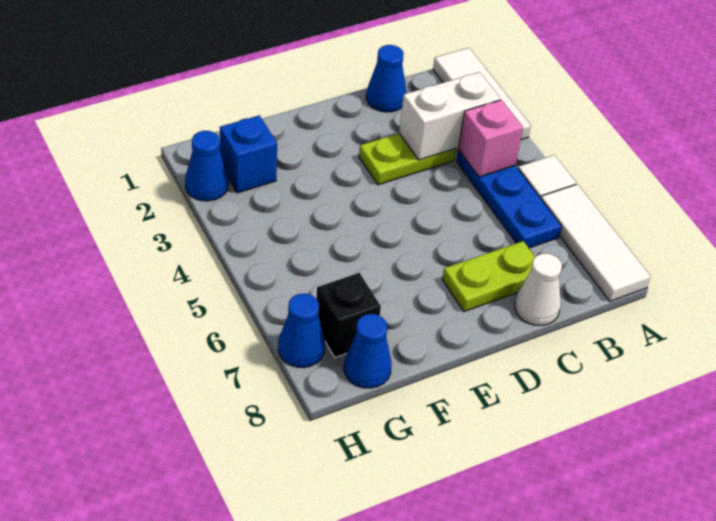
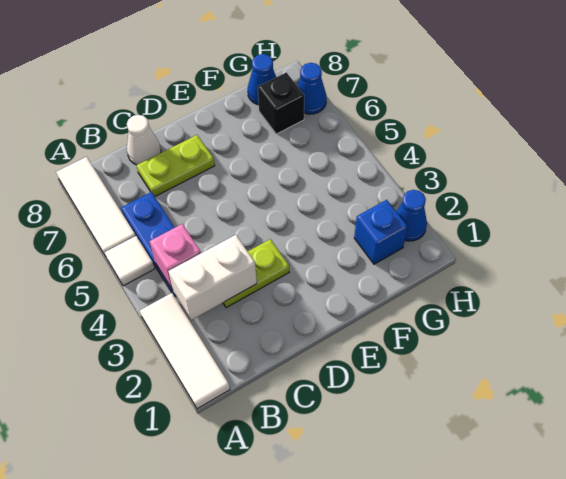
blue cone C1 level 1 -> none

